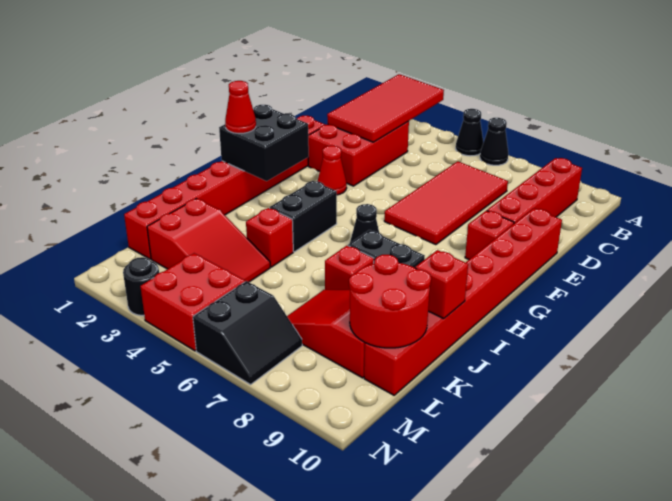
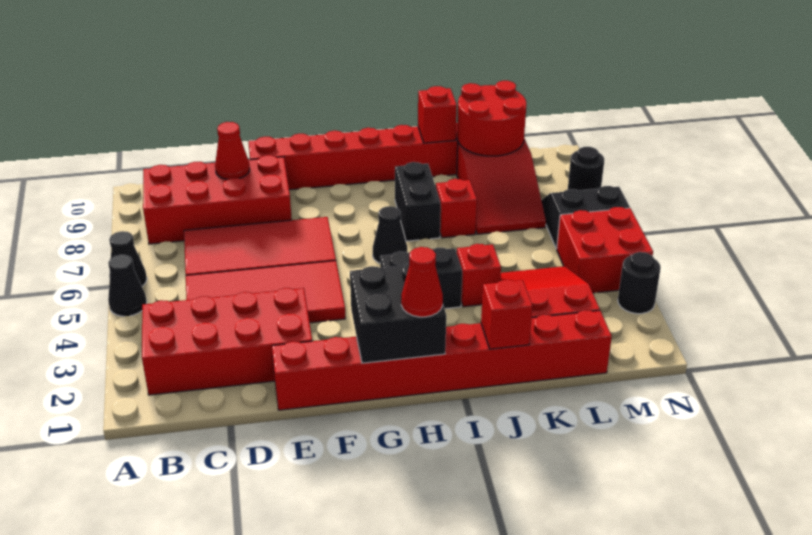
red tile A2:D3 level 2 -> red tile C4:F5 level 1
red brick B9:E9 level 1 -> red brick B8:E9 level 1
red brick C2:E3 level 1 -> red brick B2:E3 level 1
red cone F3 level 1 -> red cone D9 level 2
red brick F9 level 1 -> red brick J1 level 2
none -> black round brick N8 level 1

